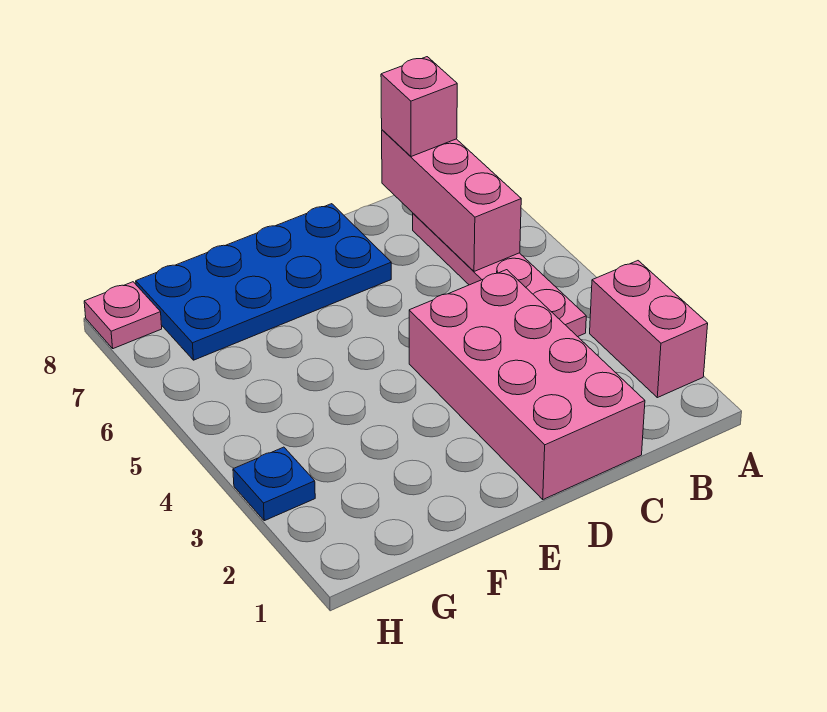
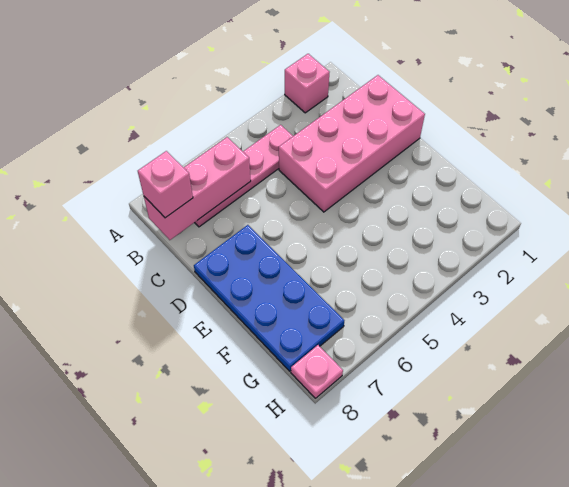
pink brick A2:A3 level 1 -> pink brick A2 level 1
blue plate H3 level 1 -> none

